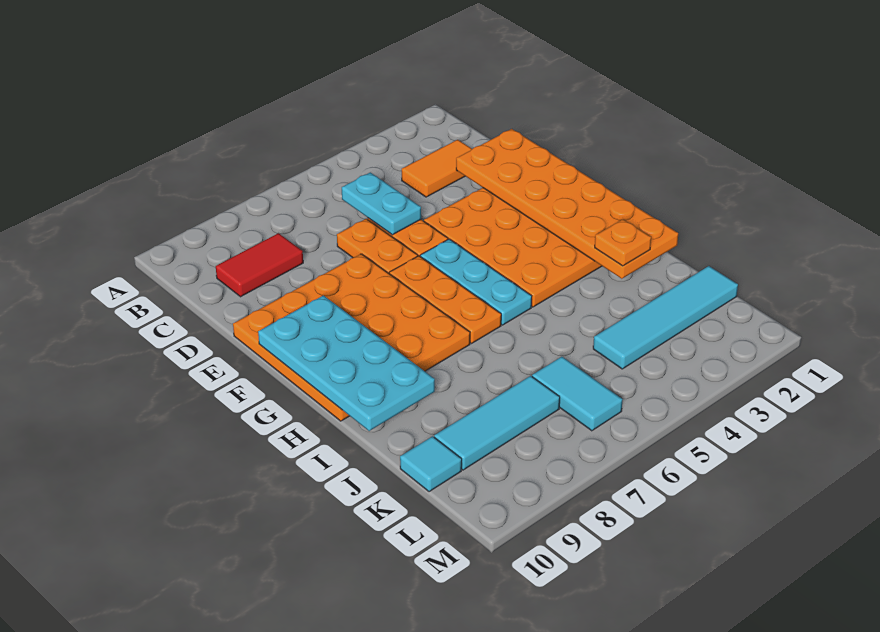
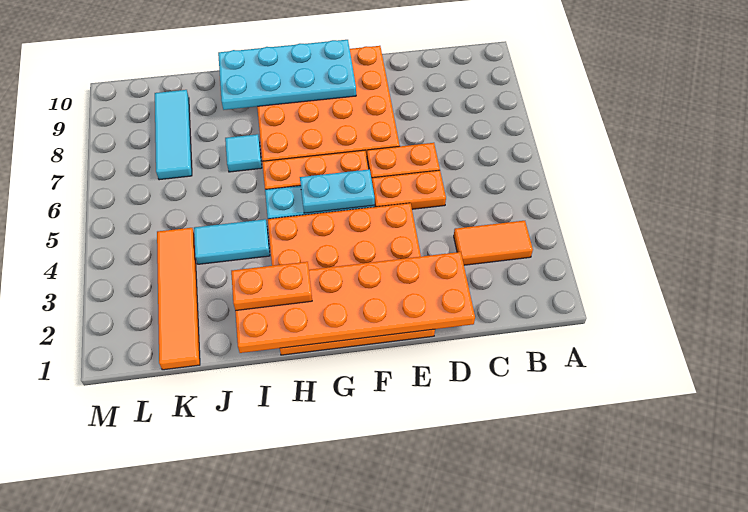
orange tile C2:C3 level 1 -> orange tile B3:C3 level 1
cyan plate C5:D5 level 2 -> cyan plate F5:G5 level 2
red tile C8:C9 level 1 -> none
orange plate I2 level 3 -> orange plate H2:I2 level 3
cyan tile K1:K4 level 1 -> orange tile K1:K4 level 1
cyan tile K6:L6 level 1 -> cyan tile I4:J4 level 1
cyan tile K10 level 1 -> cyan tile I7 level 1

